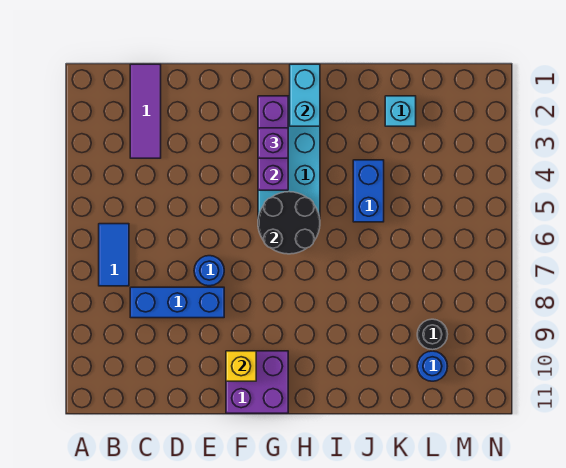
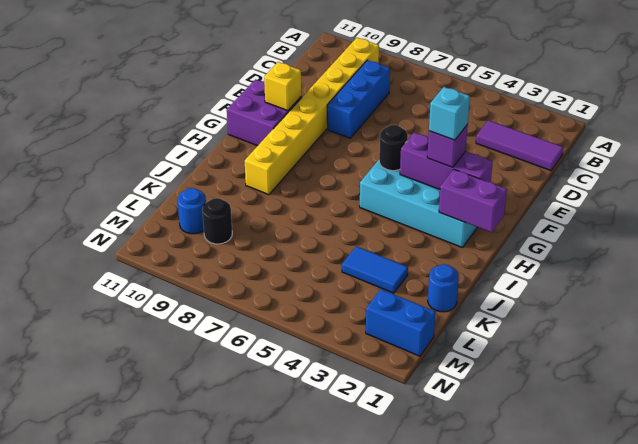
blue tile B6:B7 level 1 -> blue tile K3:K4 level 1
none -> yellow brick B9:I9 level 1
blue round brick E7 level 1 -> blue round brick K1 level 1
black round brick G5:H6 level 2 -> black round brick G5 level 2
cyan brick H1:H2 level 2 -> purple brick H1:H2 level 2
blue brick J4:J5 level 1 -> blue brick M1:M2 level 1
cyan brick K2 level 1 -> cyan brick G3 level 4

